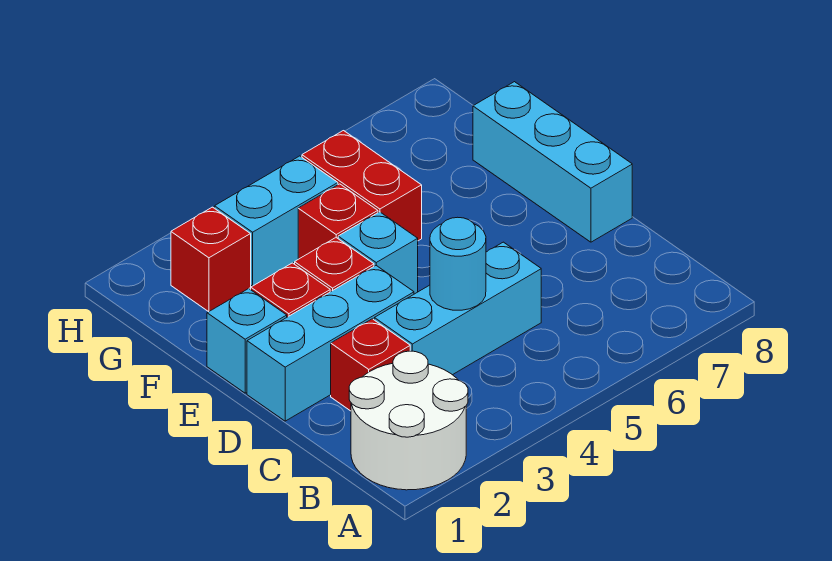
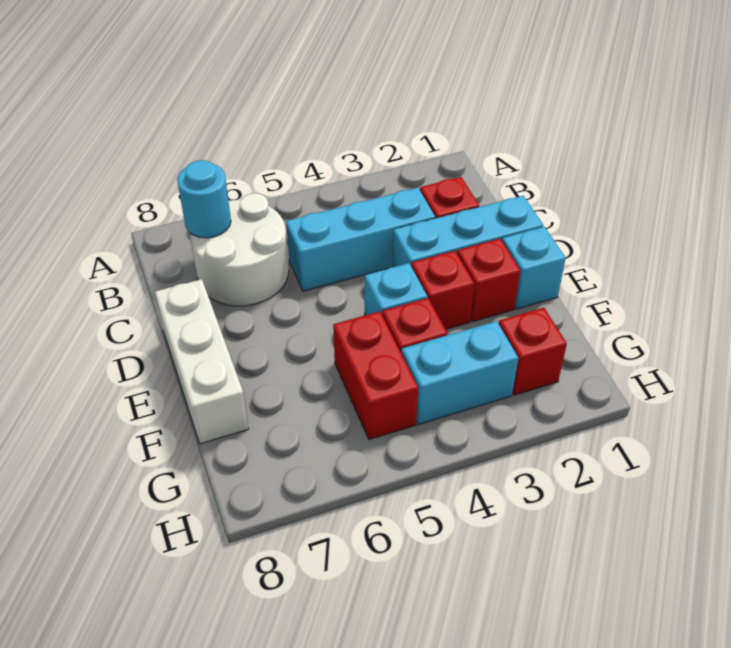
white round brick A1:B2 level 1 -> white round brick B6:C7 level 1
cyan round brick C4 level 2 -> cyan round brick B7 level 2
cyan brick D8:F8 level 1 -> white brick D8:F8 level 1

